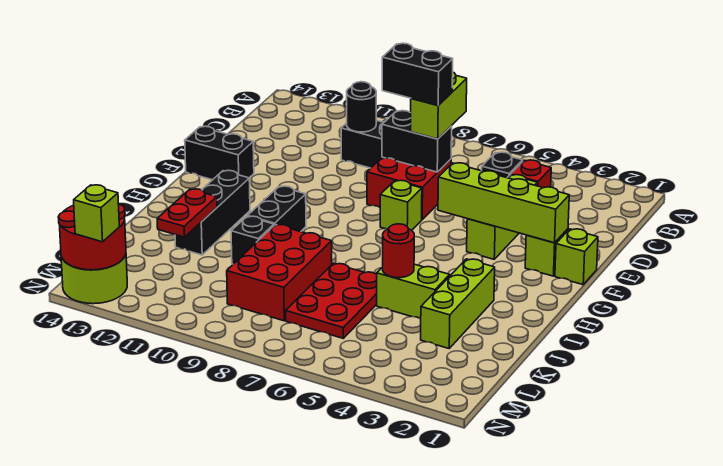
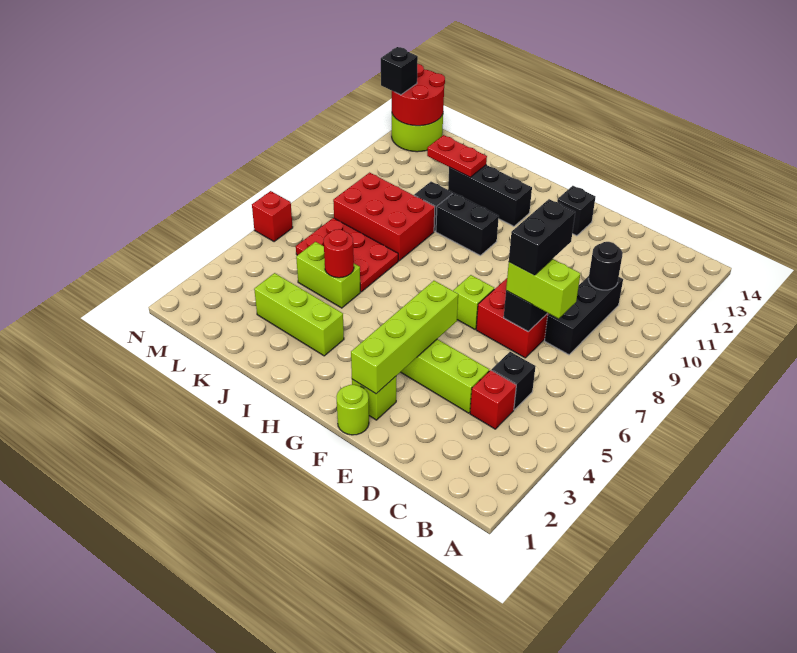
lime brick F1 level 1 -> lime round brick F1 level 1
black brick F13:F14 level 1 -> black brick F13 level 1
lime brick J4:J5 level 1 -> lime brick J5:K5 level 1
none -> red brick N6 level 1
lime brick N13 level 3 -> black brick N13 level 3

